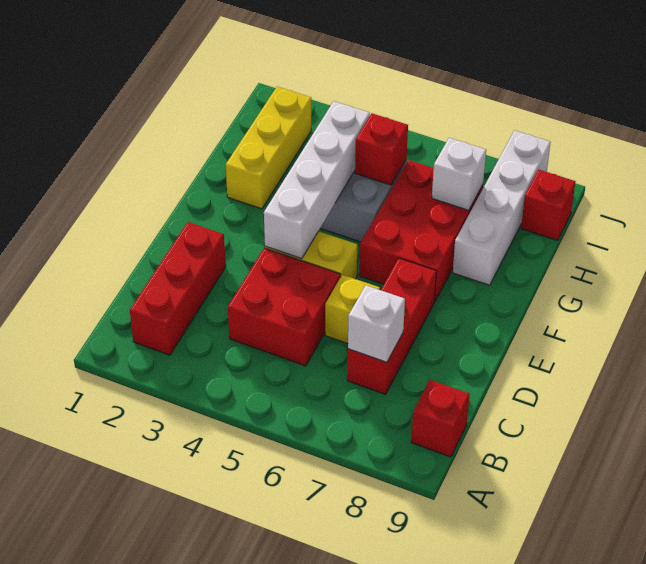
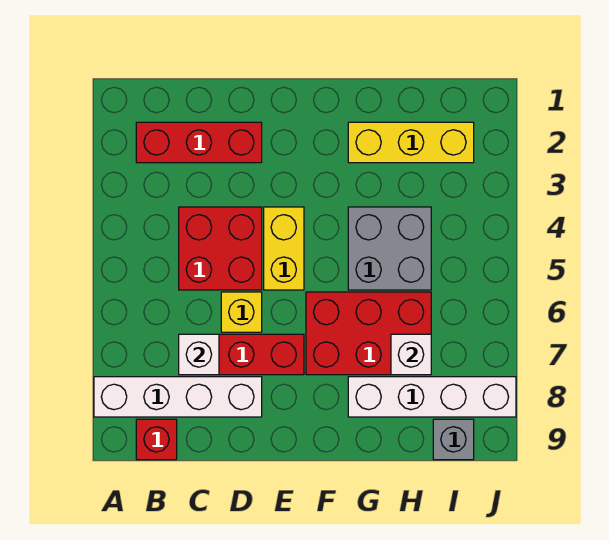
white brick E4:H4 level 2 -> white brick A8:D8 level 1
red brick H5 level 2 -> none
red brick I9 level 1 -> grey brick I9 level 1

